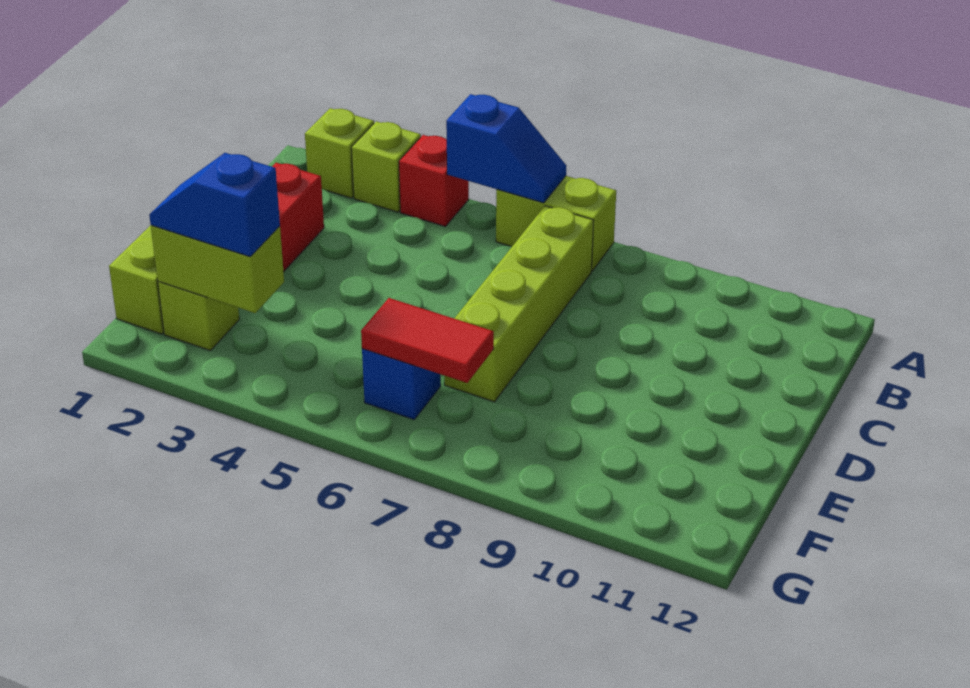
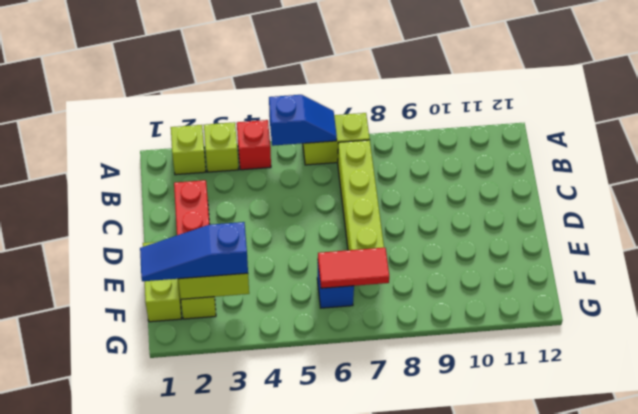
blue slope F2:F3 level 3 top 3 -> blue slope F1:F3 level 3 top 3

